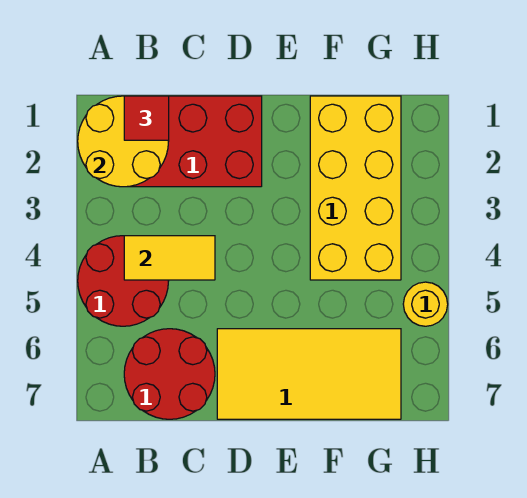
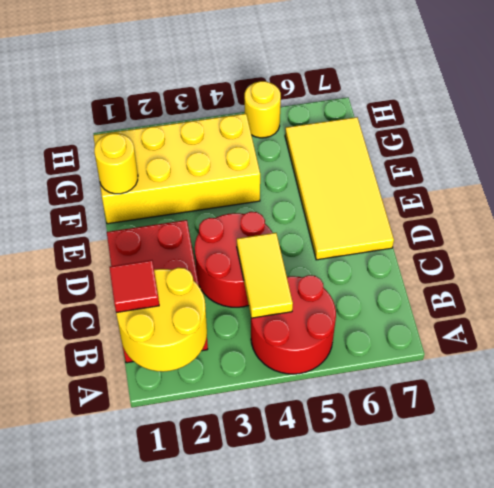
red round brick B6:C7 level 1 -> red round brick C3:D4 level 1
none -> yellow round brick F1 level 2

